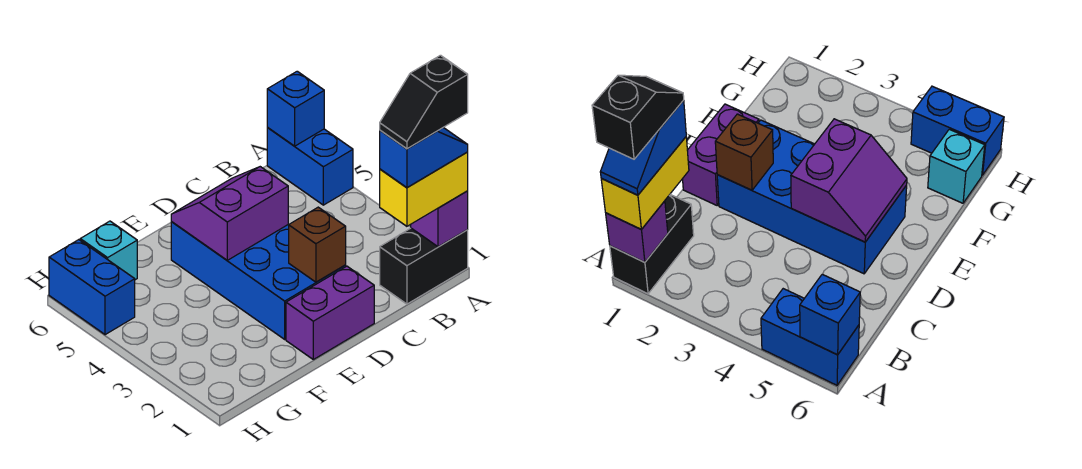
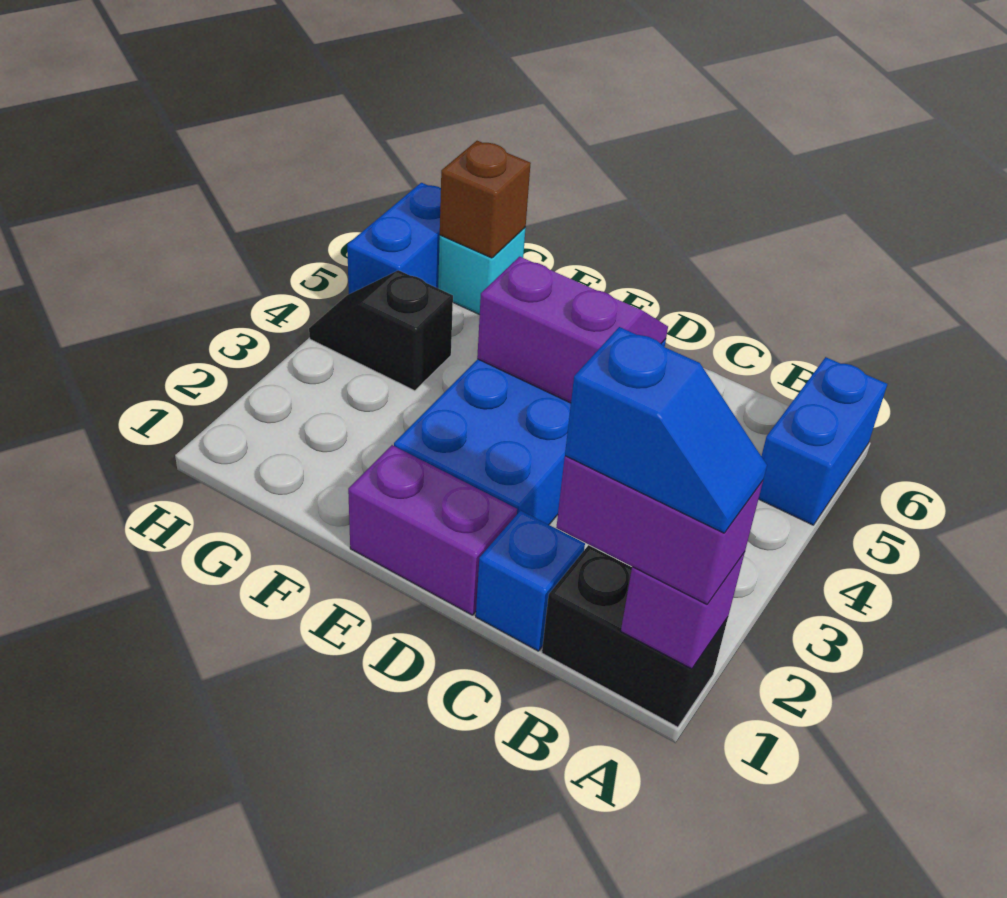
yellow brick A1:B1 level 3 -> purple brick A1:B1 level 3
black slope A1:B1 level 5 top A -> black slope G4:H4 level 1 top G
blue brick A6 level 2 -> blue brick C1 level 1
brown brick D2 level 2 -> brown brick G6 level 2

